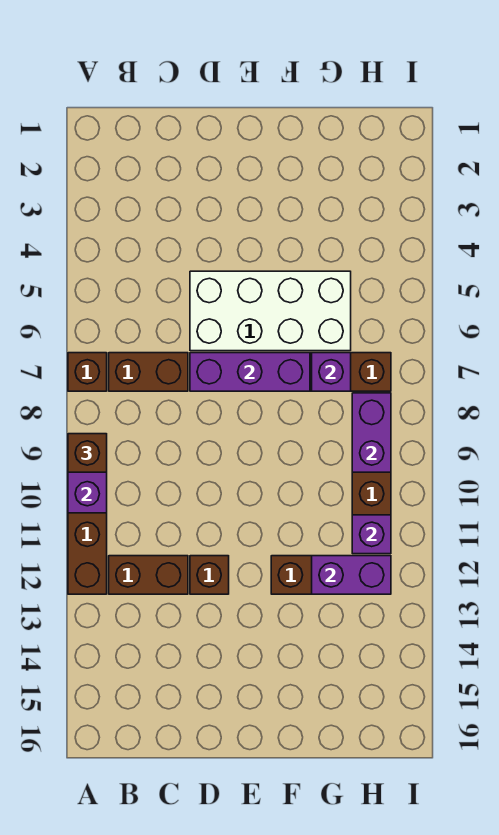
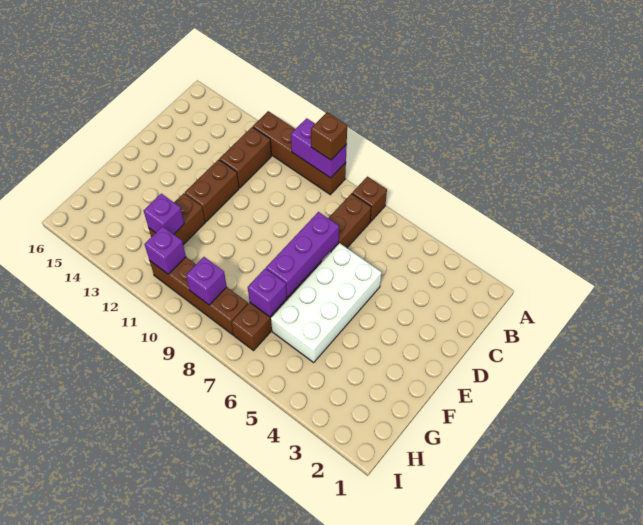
brown brick D12 level 1 -> brown brick D12:E12 level 1
purple brick G12:H12 level 2 -> purple brick G12 level 2
purple brick H8:H9 level 2 -> purple brick H9 level 2

